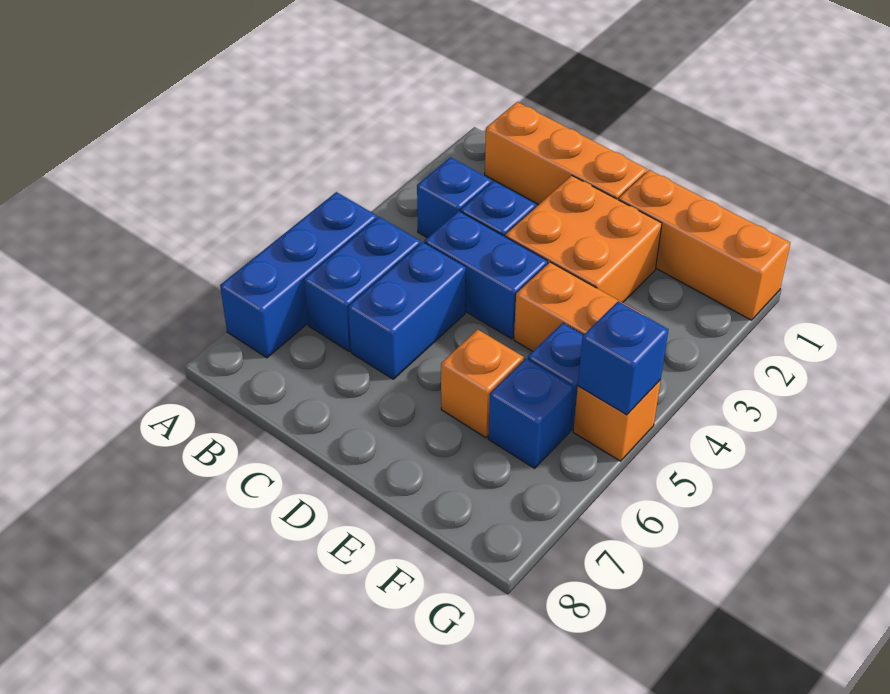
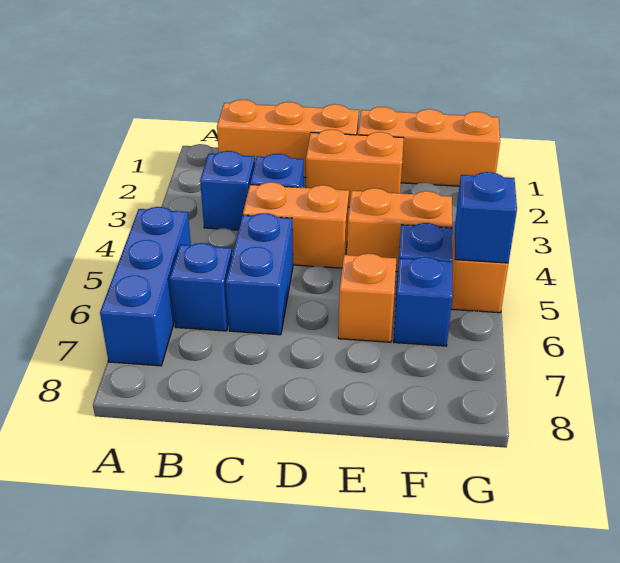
blue brick B5:B6 level 1 -> blue brick B6 level 1
blue brick C4:D4 level 1 -> orange brick C4:D4 level 1
orange brick D2:E3 level 1 -> orange brick D2:E2 level 1

